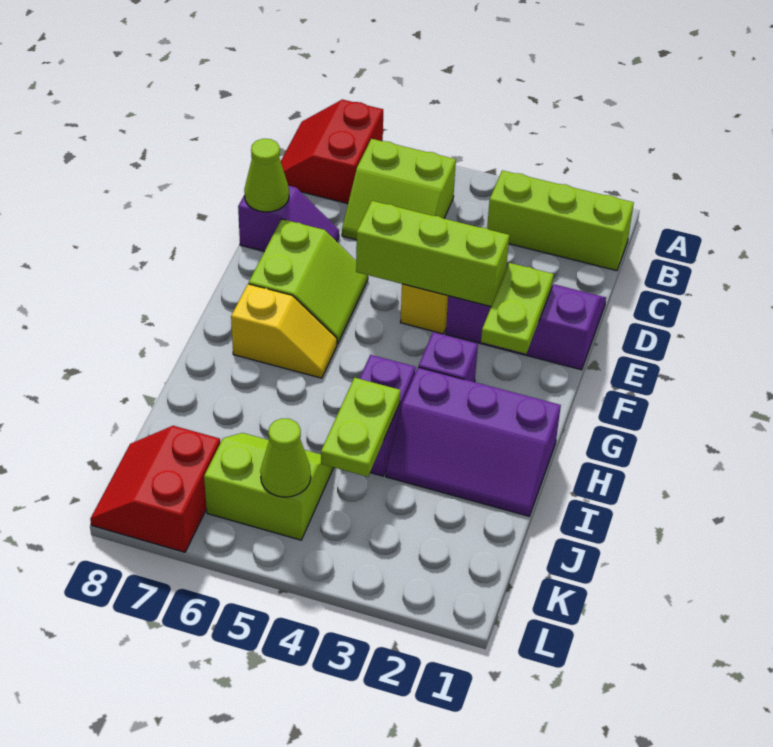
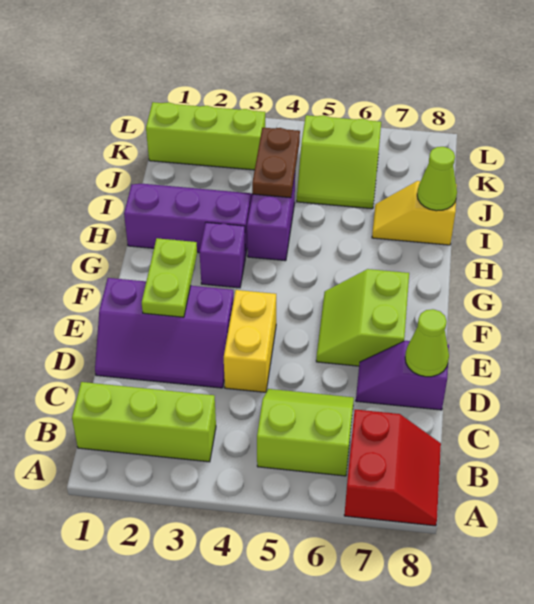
lime brick E3:E5 level 2 -> lime brick K1:K3 level 1
yellow slope G6:G7 level 1 top 7 -> yellow slope I7:I8 level 1 top 8
lime plate I4:J4 level 2 -> brown plate I4:J4 level 2
lime cone K5 level 2 -> lime cone I8 level 2
red slope K7:L8 level 1 top 7 -> none

